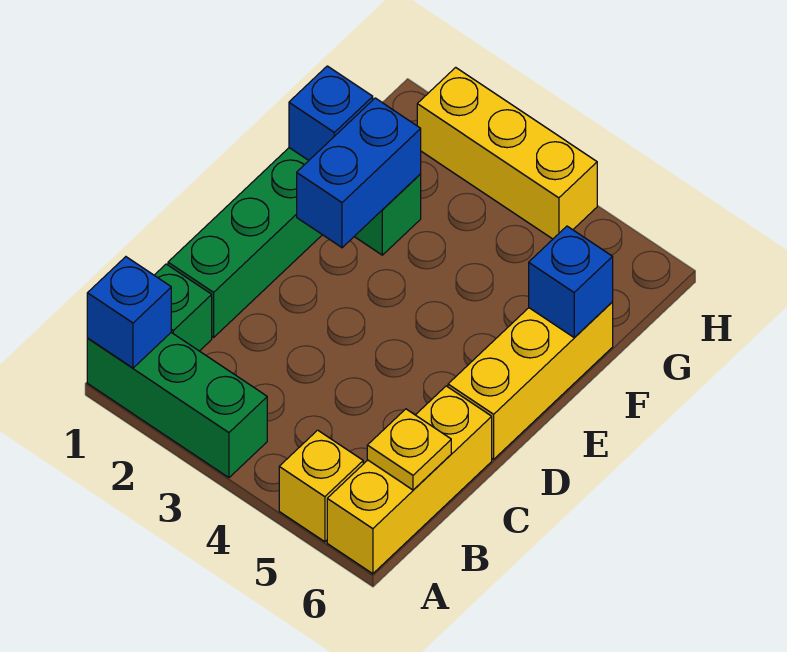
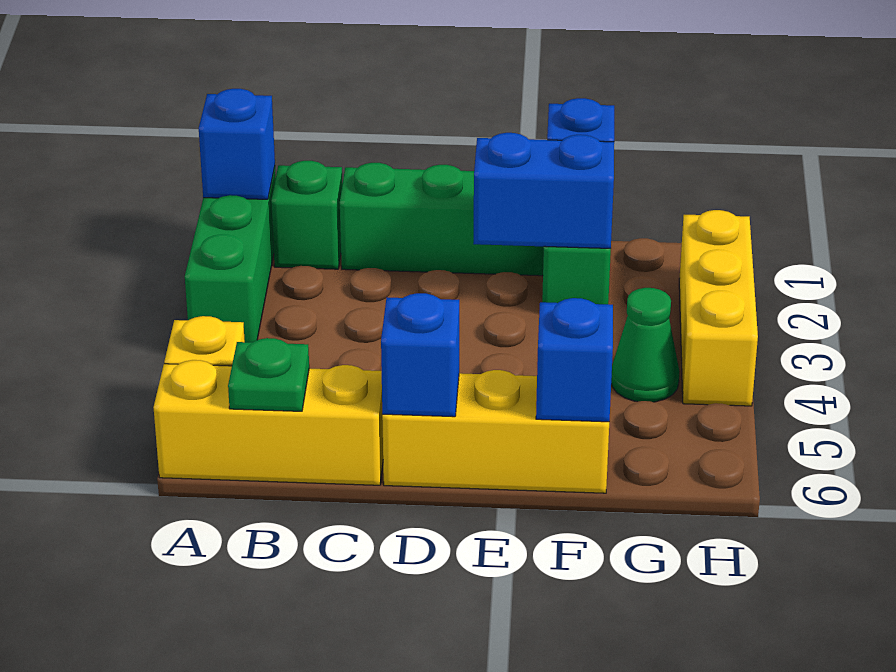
yellow plate B6 level 2 -> green plate B6 level 2
none -> blue brick D6 level 2
none -> green cone G4 level 1

